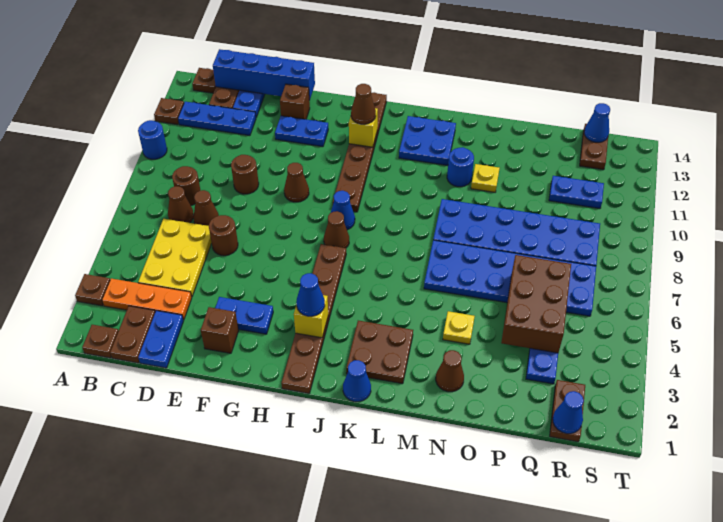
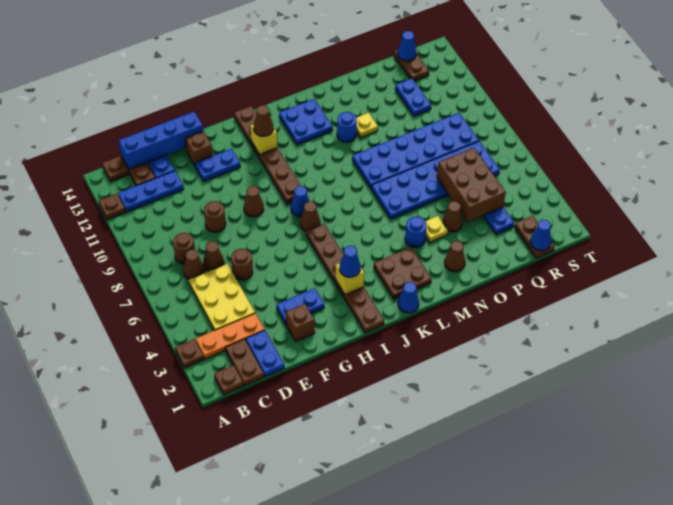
blue round brick A10 level 1 -> blue round brick M4 level 1
none -> brown cone O4 level 1
blue plate Q11:R11 level 1 -> blue plate Q11:Q12 level 1

